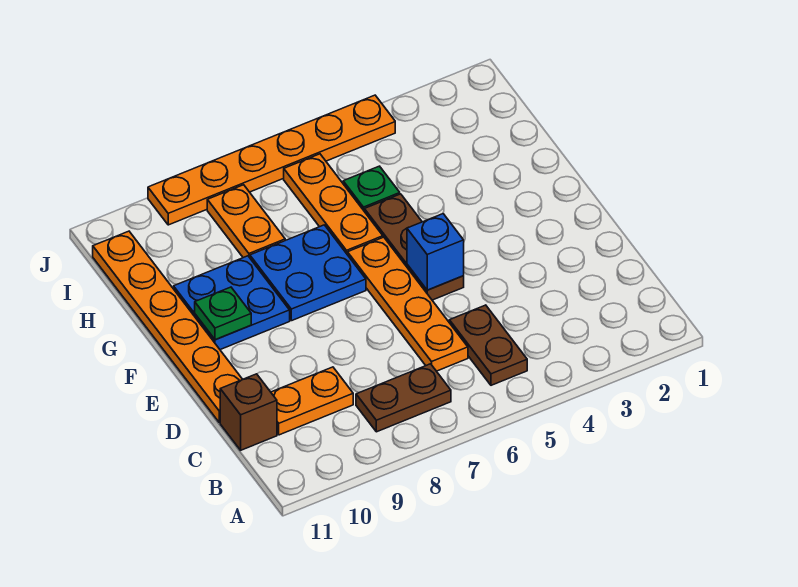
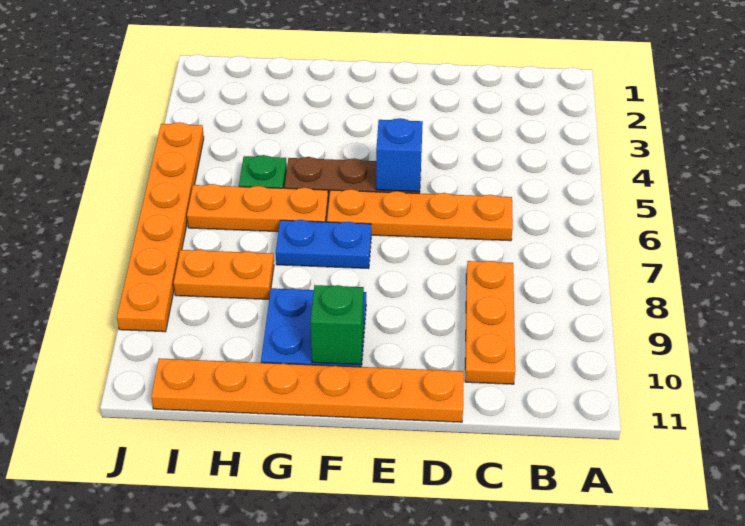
brown plate B5:C5 level 1 -> none
brown plate B7:B8 level 1 -> none
orange plate C9:C10 level 1 -> orange plate C8:C10 level 1
brown brick C11 level 1 -> none
blue plate F7:G8 level 1 -> blue plate F7:G7 level 1
green plate F10 level 2 -> green brick F10 level 2

